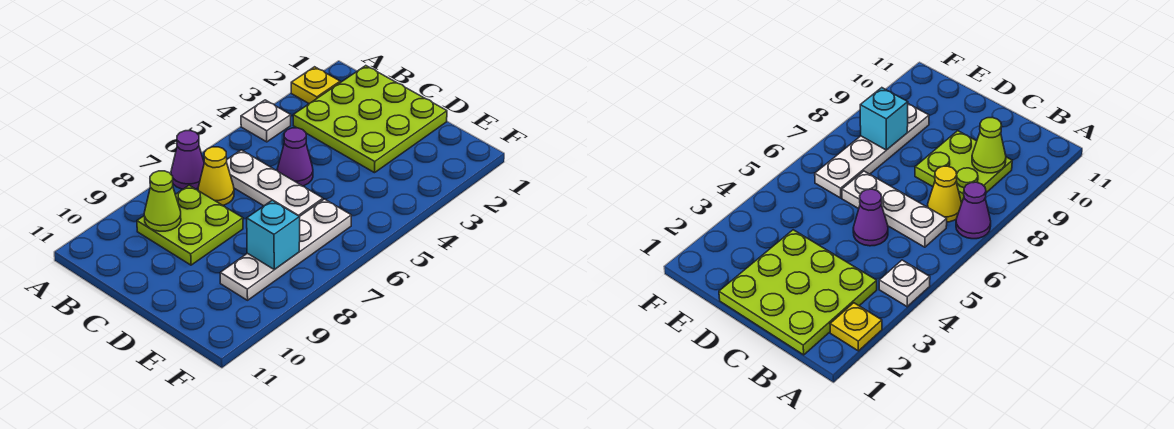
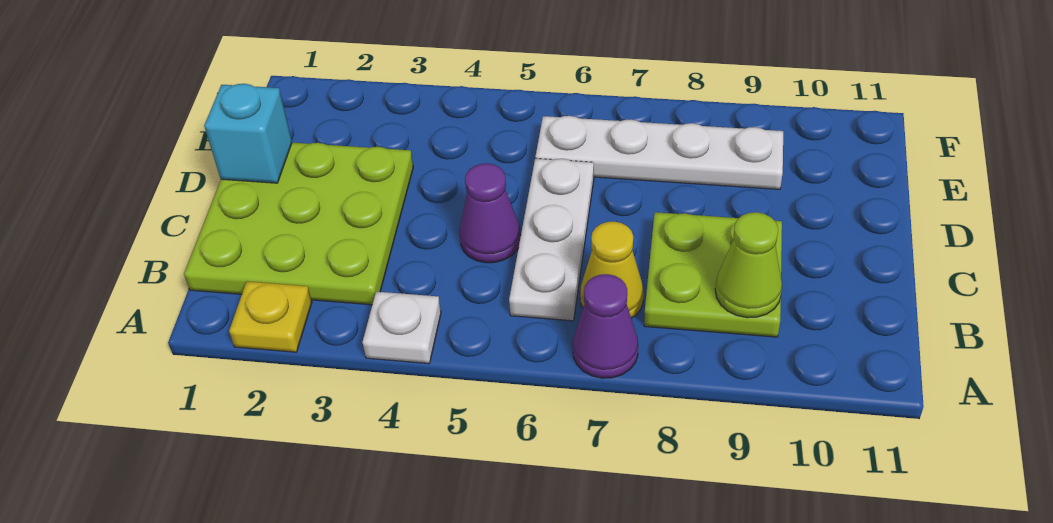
cyan brick E8 level 2 -> cyan brick D1 level 2

